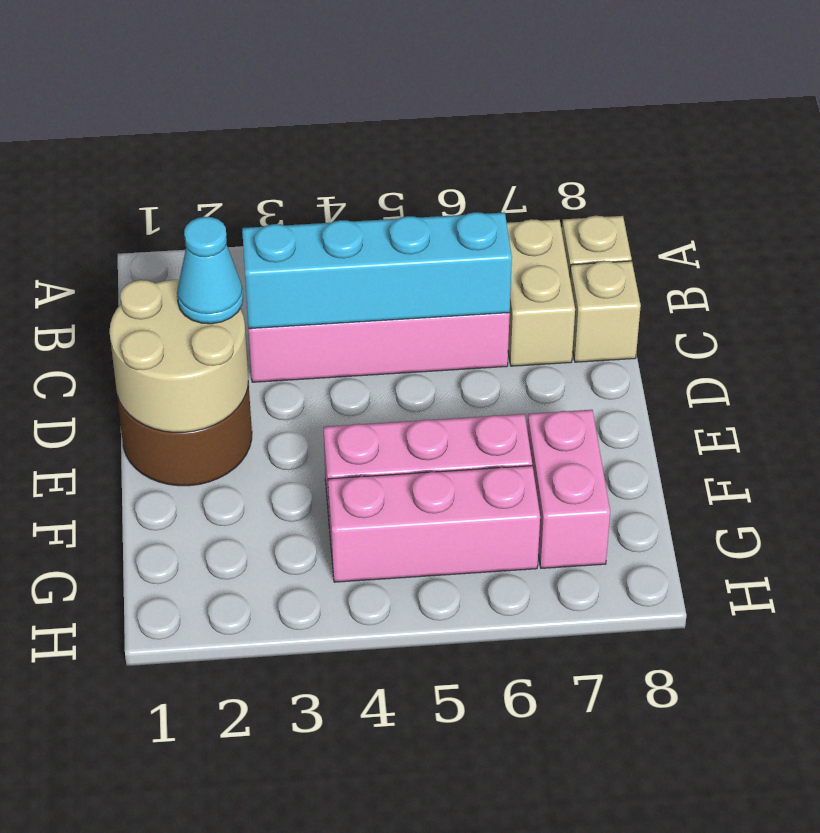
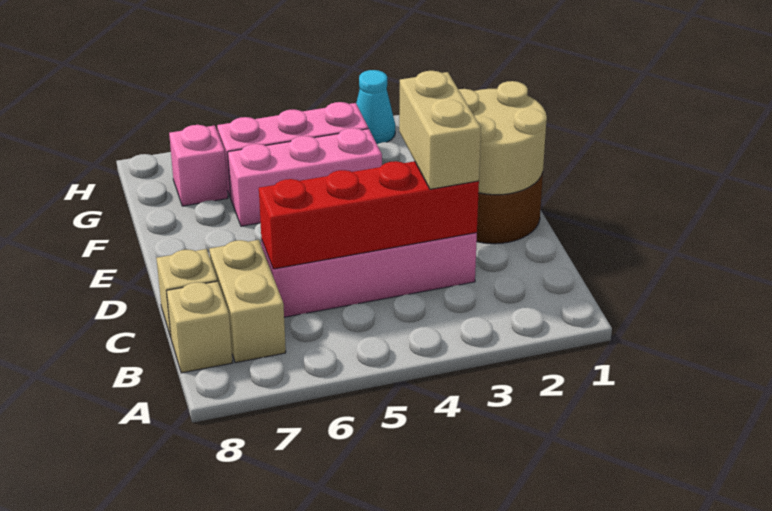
cyan brick C3:C6 level 2 -> red brick C3:C6 level 2
none -> tan brick C3:D3 level 3
cyan cone D2 level 3 -> cyan cone H3 level 1
pink brick F7:G7 level 1 -> pink brick G7 level 1

